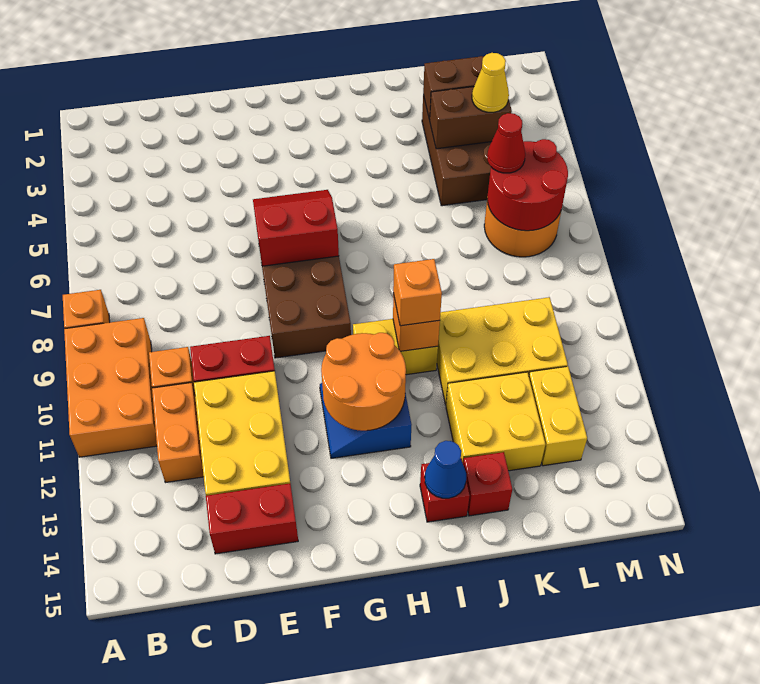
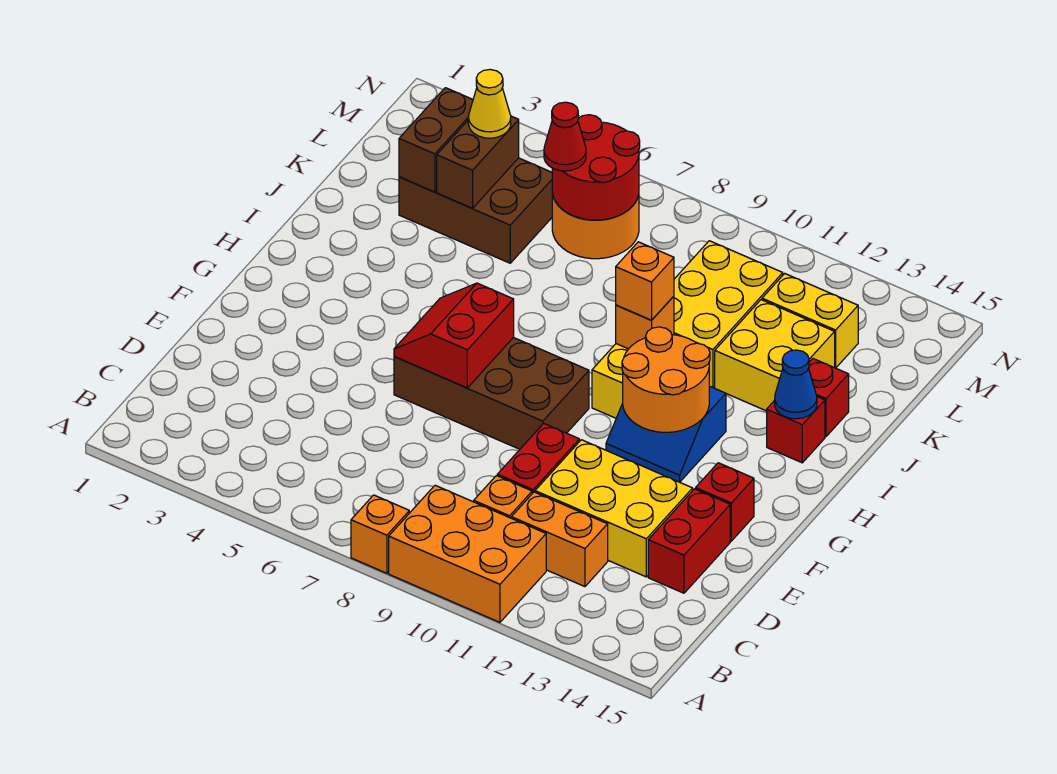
none -> red brick F14 level 1

